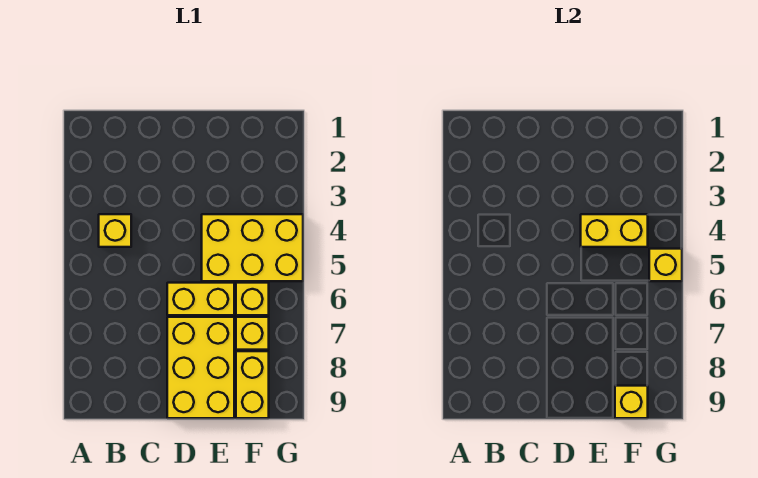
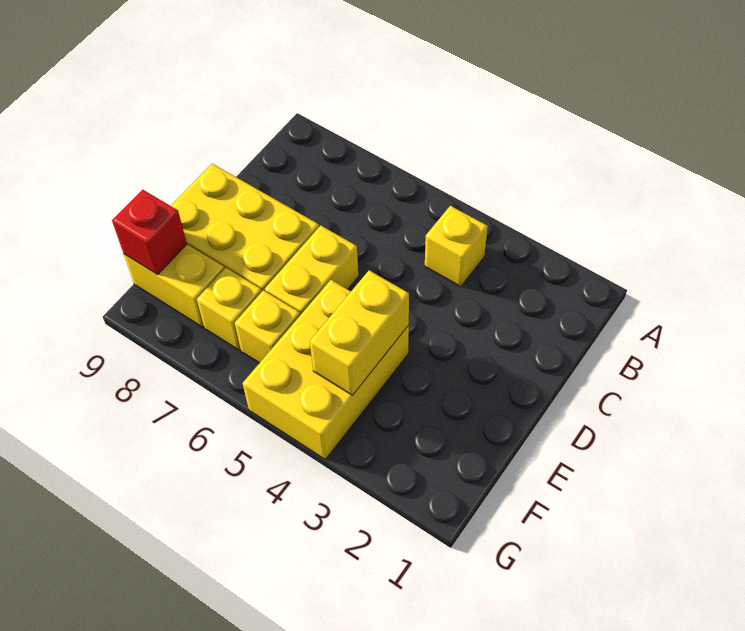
yellow brick F9 level 2 -> red brick F9 level 2
yellow brick G5 level 2 -> none

